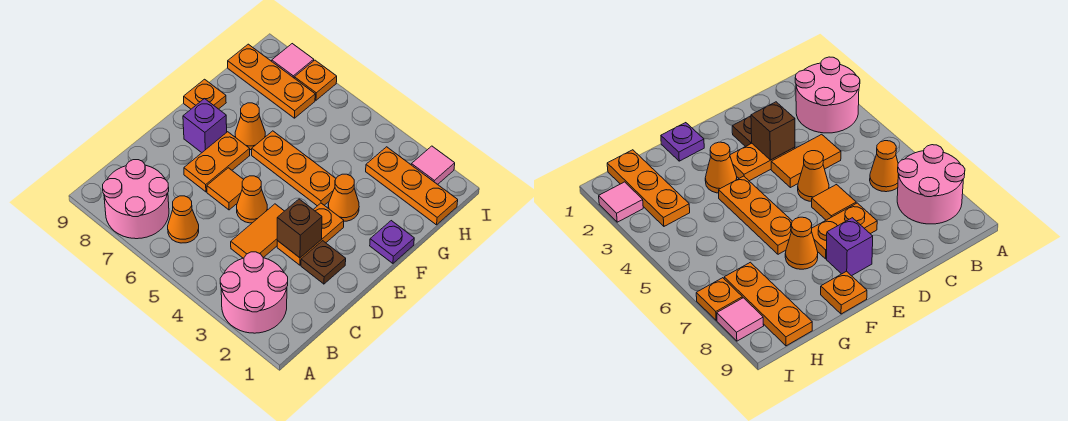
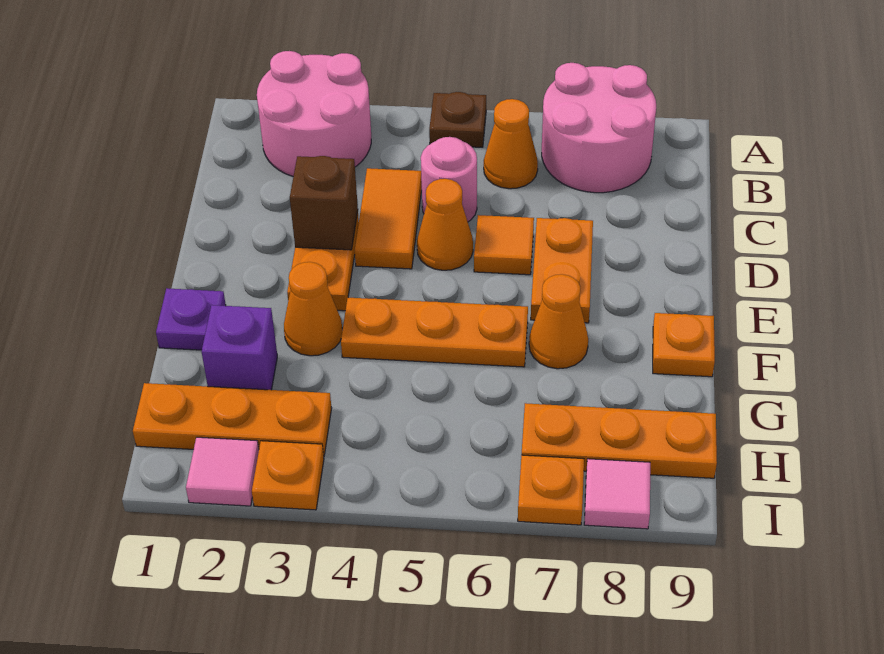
none -> pink round brick C5 level 1
brown plate D2 level 1 -> brown plate A5 level 1
purple brick E8 level 1 -> purple brick G2 level 1
none -> orange plate I3 level 1

